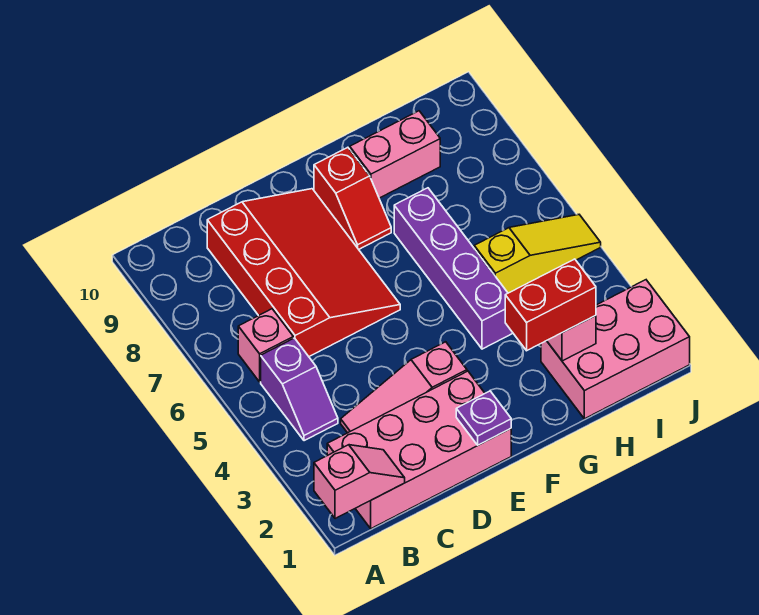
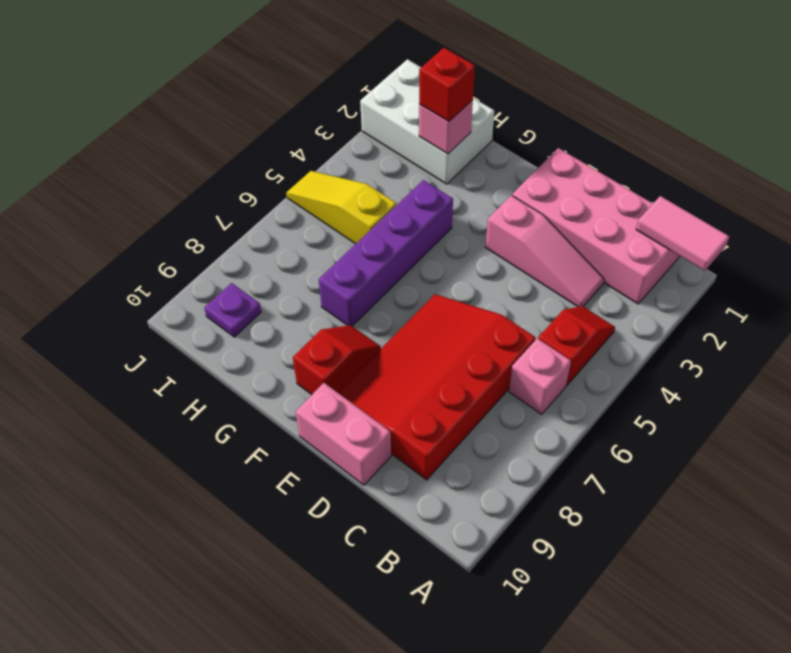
pink slope A1:B1 level 2 top A -> pink tile A1:B1 level 2
purple slope B4:B5 level 1 top 5 -> red slope B4:B5 level 1 top 5
purple plate E1 level 2 -> purple plate I9 level 1
red brick G2:H2 level 3 -> red brick H2 level 3
pink brick G9:H9 level 1 -> pink brick D10:E10 level 1
pink brick H1:J2 level 1 -> white brick H1:J2 level 1

